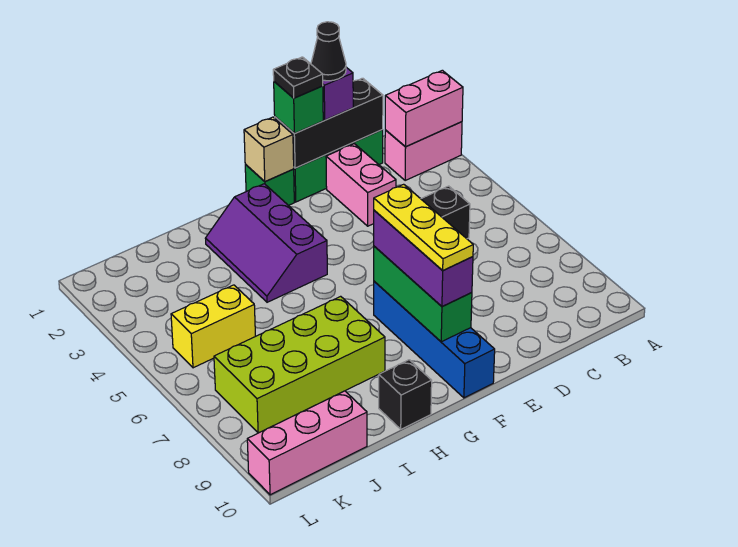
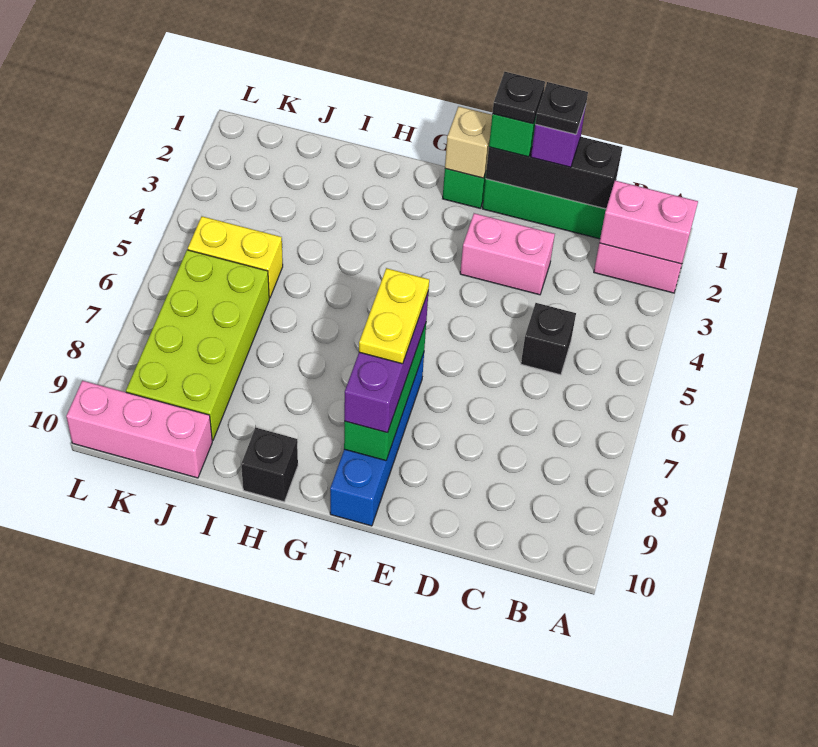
black cone D1 level 4 -> black plate D1 level 4
pink brick D2:D3 level 1 -> pink brick D3:E3 level 1
yellow plate F7:F9 level 4 -> yellow plate F7:F8 level 4
purple slope G2:H4 level 1 top G -> none
lime brick H7:K8 level 1 -> lime brick J6:K9 level 1

